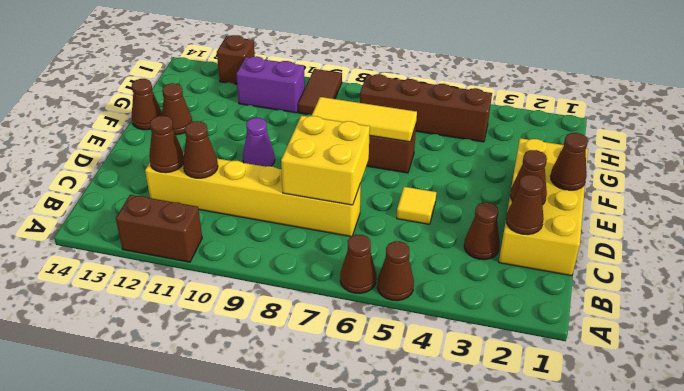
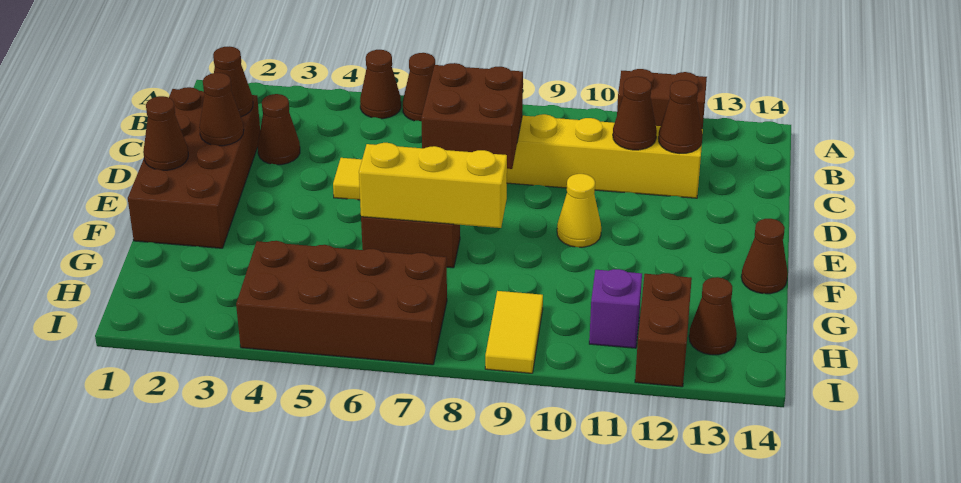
yellow brick C1:F2 level 1 -> brown brick C1:F2 level 1
yellow brick C7:D8 level 2 -> brown brick C7:D8 level 2
purple cone E10 level 1 -> yellow cone E10 level 1
yellow tile F6:F8 level 2 -> yellow brick F6:F8 level 2
brown cone F13 level 1 -> brown cone H13 level 1
brown brick H4:H7 level 1 -> brown brick H4:I7 level 1
brown tile H9:I9 level 1 -> yellow tile H9:I9 level 1
purple brick H10:H11 level 1 -> purple brick H11 level 1
brown brick I12 level 1 -> brown brick H12:I12 level 1

